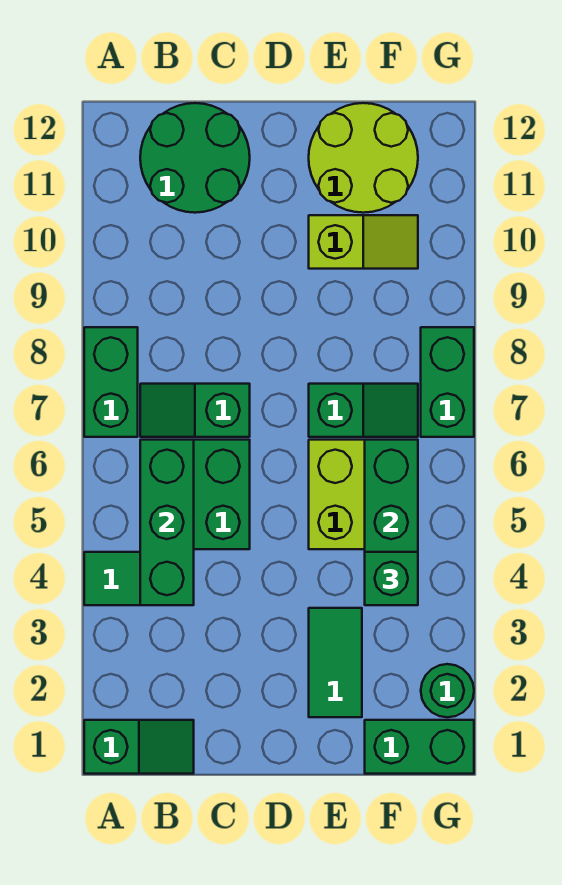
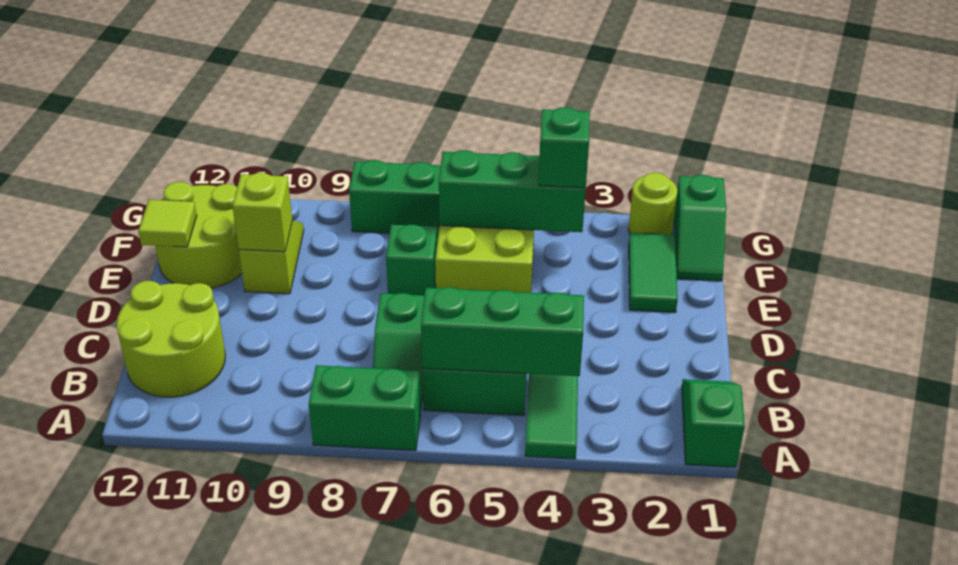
green round brick B11:C12 level 1 -> lime round brick B11:C12 level 1
green tile E2:E3 level 1 -> green tile E2:F2 level 1
none -> lime brick E10 level 2
none -> lime tile E12 level 2
green brick F1:G1 level 1 -> green slope F1:G1 level 1 top G
green round brick G2 level 1 -> lime round brick G2 level 1

